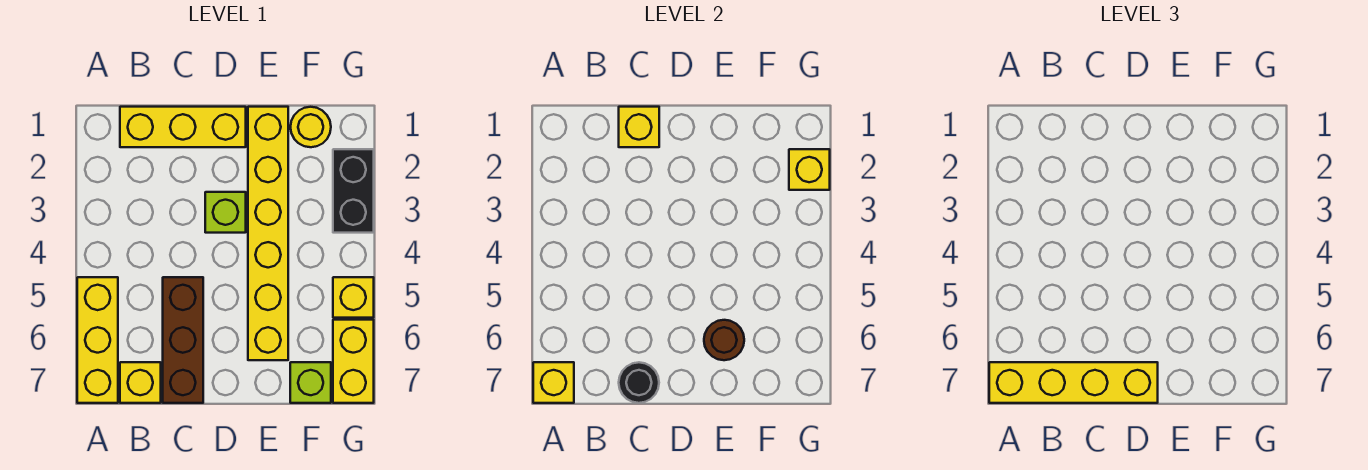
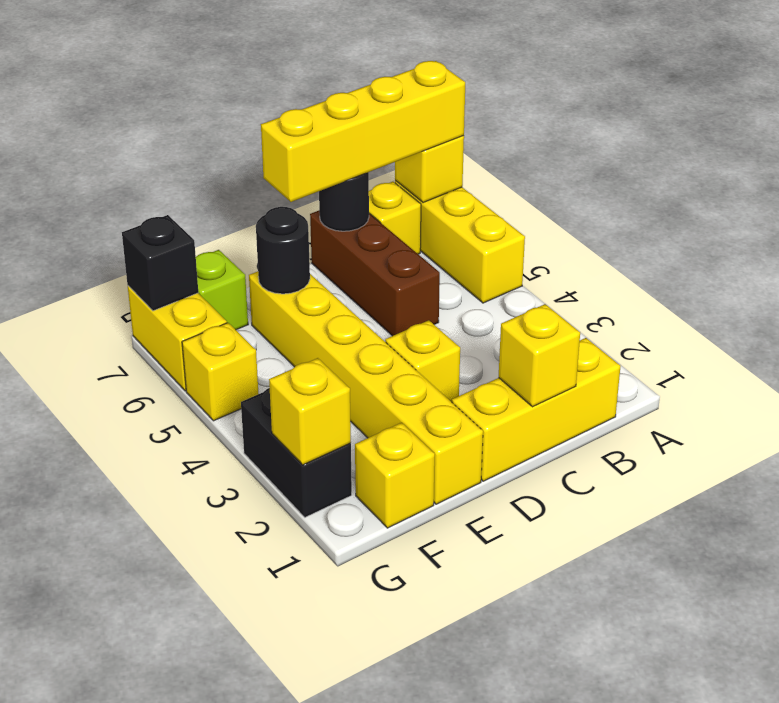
lime brick D3 level 1 -> yellow brick D3 level 1
brown round brick E6 level 2 -> black round brick E6 level 2
yellow round brick F1 level 1 -> yellow brick F1 level 1
none -> black brick G7 level 2

